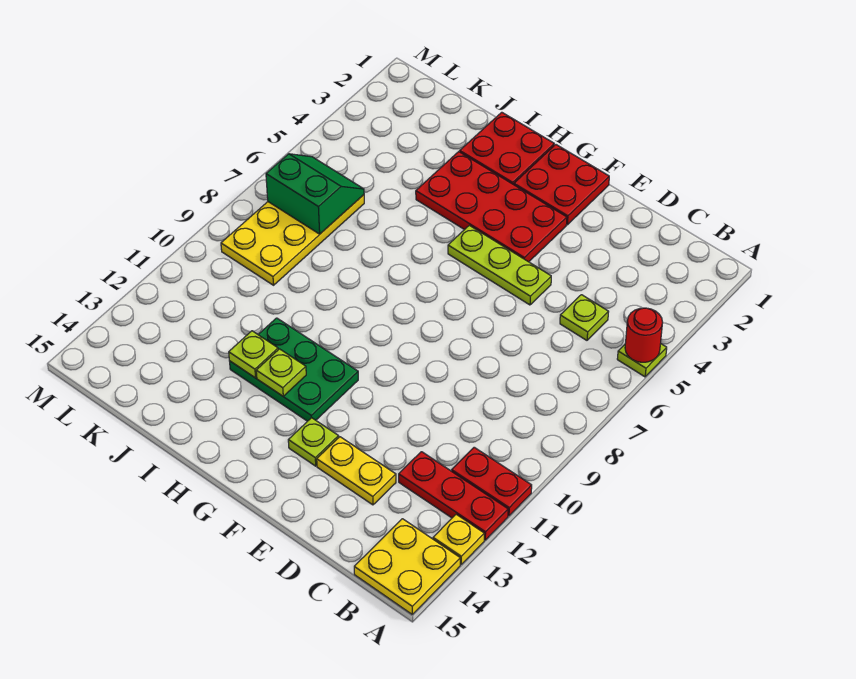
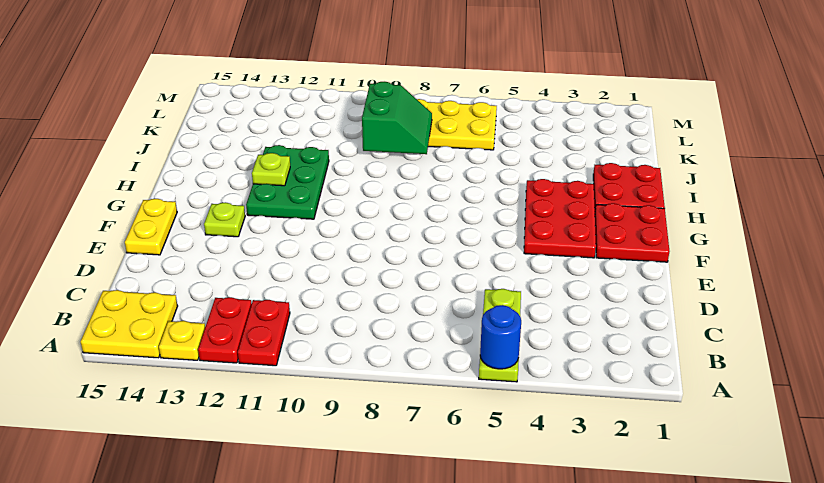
red round brick A5 level 2 -> blue round brick A5 level 2
red plate A12:C12 level 1 -> red plate A12:B12 level 1
yellow plate D13:E13 level 1 -> yellow plate E15:F15 level 1
lime plate E5:G5 level 1 -> none
red plate F3:I4 level 1 -> red plate F3:H4 level 1
lime plate I12 level 2 -> none
green slope K6:L7 level 2 top 7 -> green slope J8:K9 level 2 top 9

